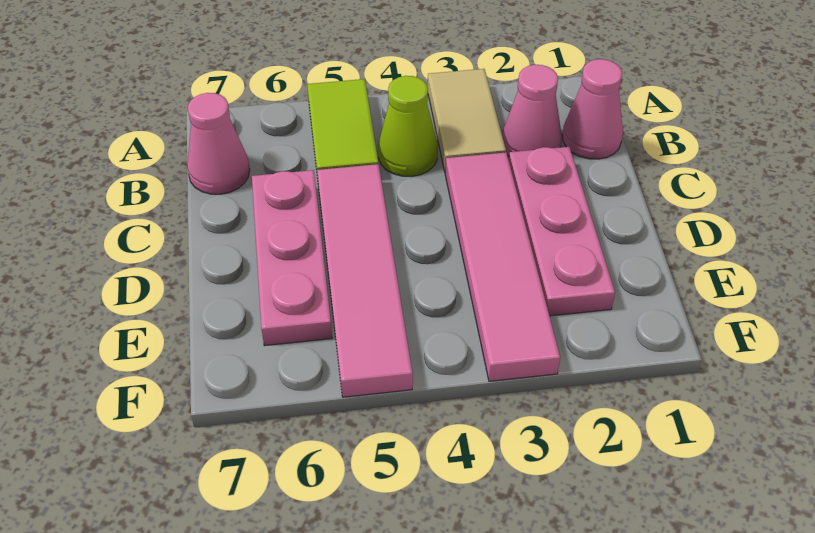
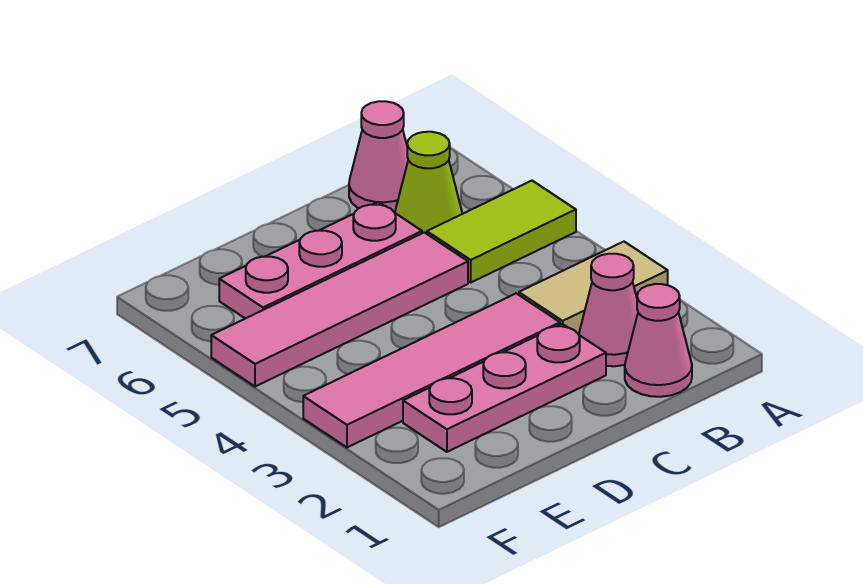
lime cone B4 level 1 -> lime cone B6 level 1

